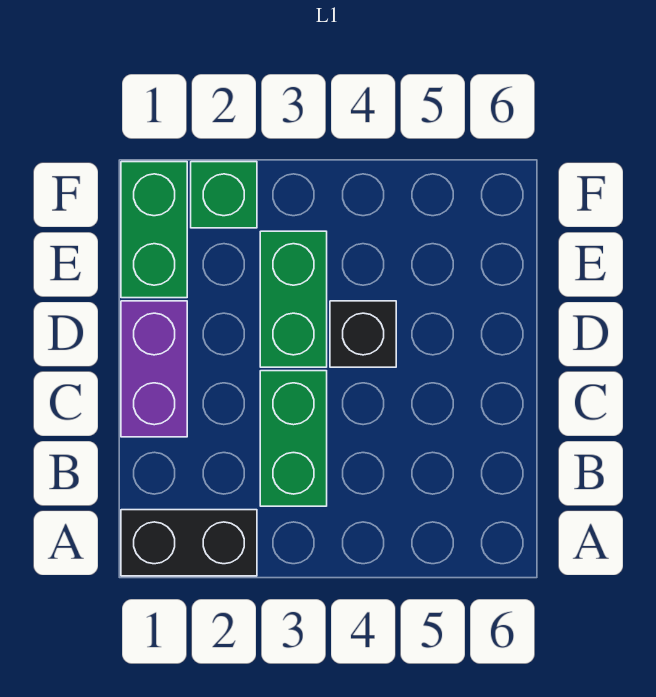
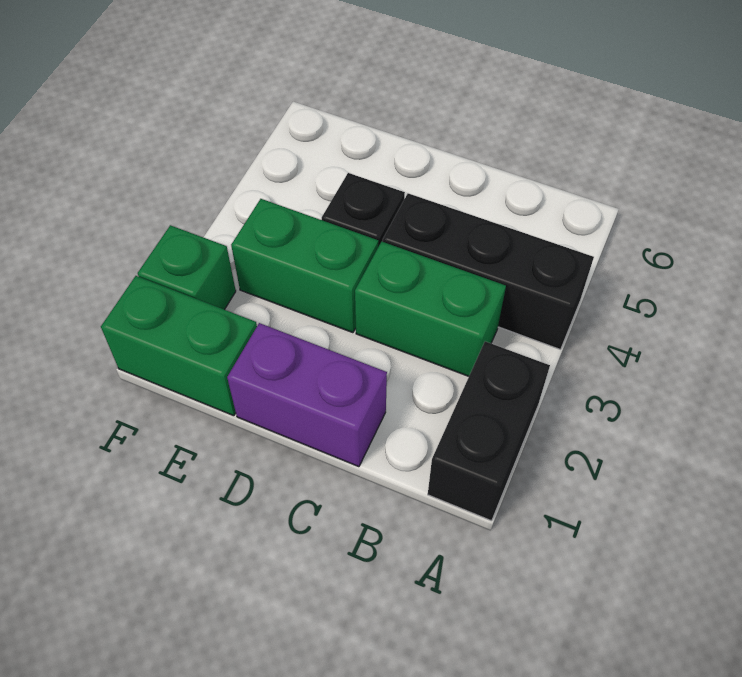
none -> black brick A4:C4 level 1

